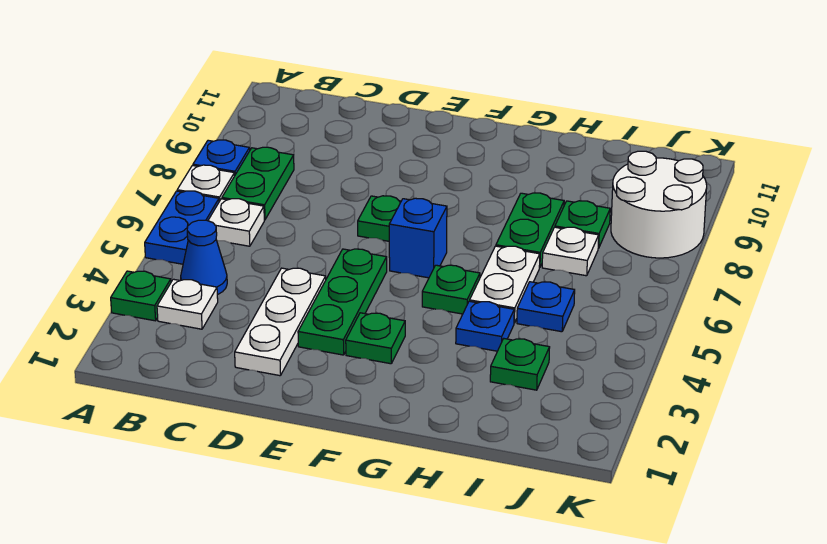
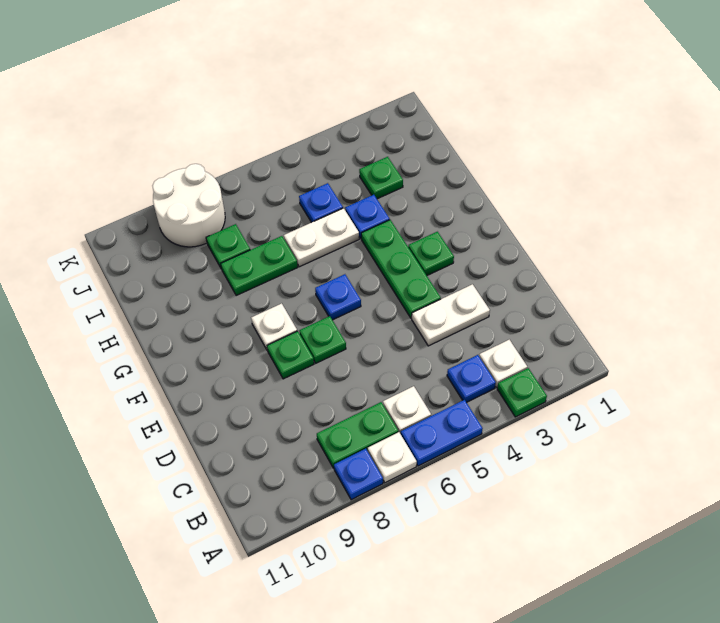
blue cone B4 level 1 -> blue plate B4 level 1
white plate D2:D4 level 1 -> white plate D3:D4 level 1
green plate E3:E5 level 1 -> green plate E4:G4 level 1
blue brick F6 level 1 -> blue plate F6 level 1
green plate G5 level 1 -> green plate E8 level 1
white plate I7 level 1 -> white plate F8 level 1

